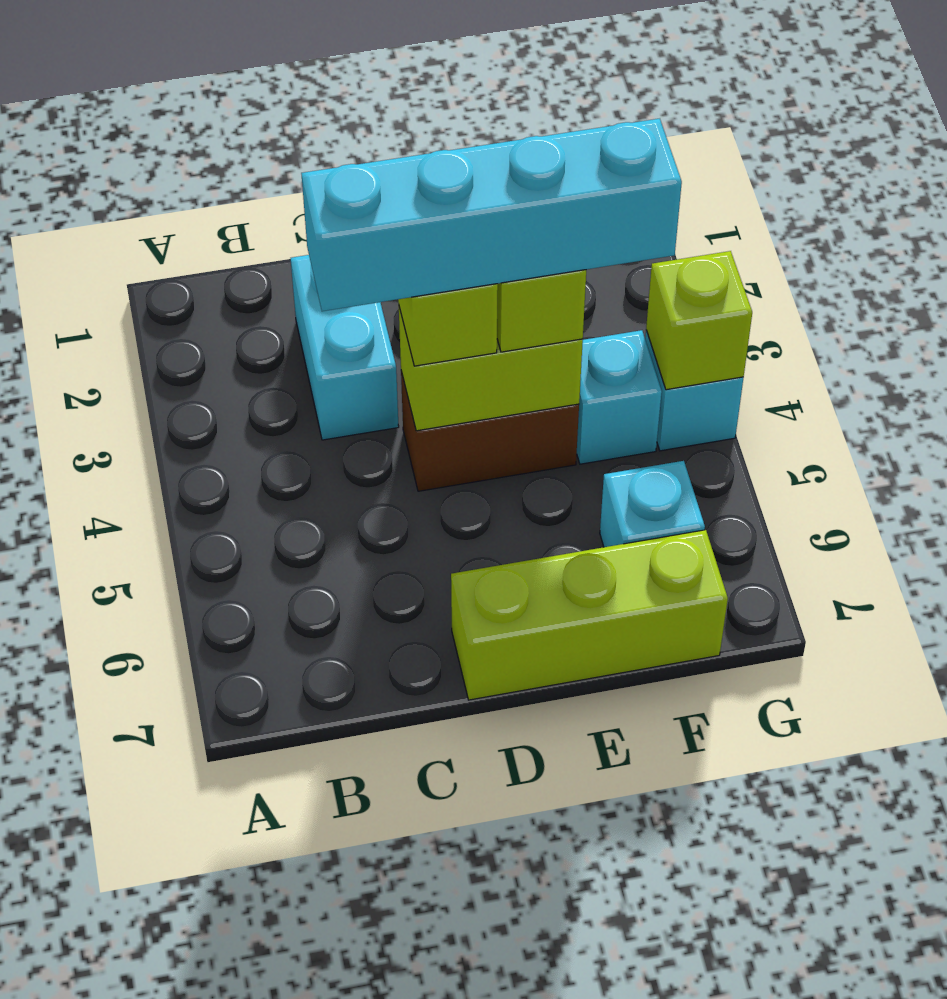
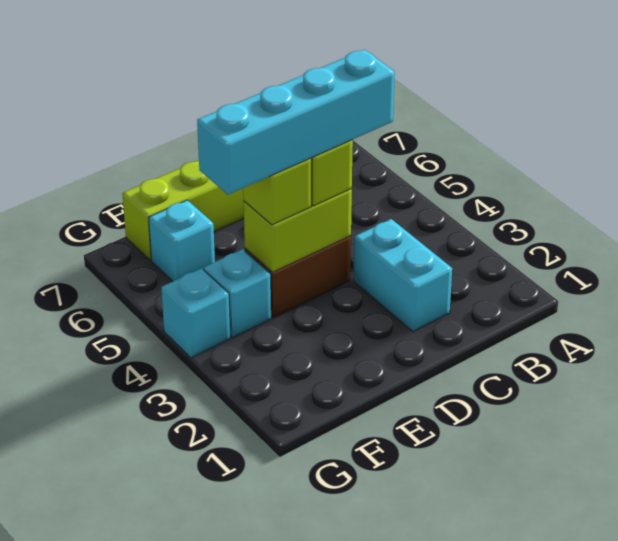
lime brick G4 level 2 -> none

